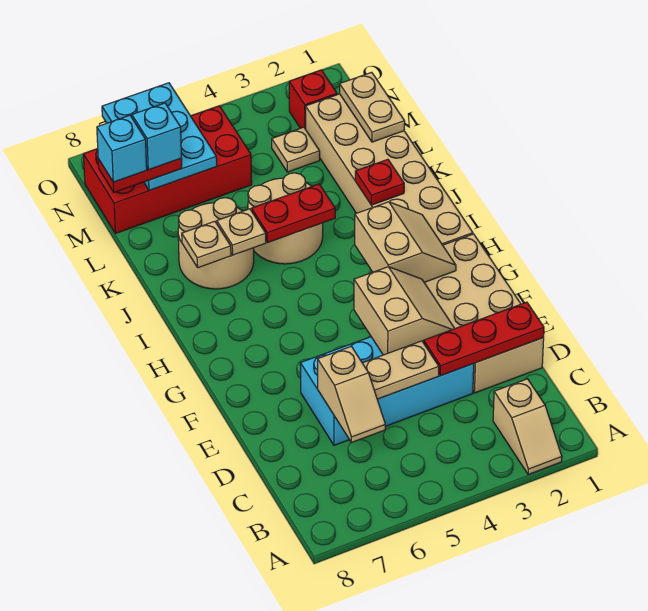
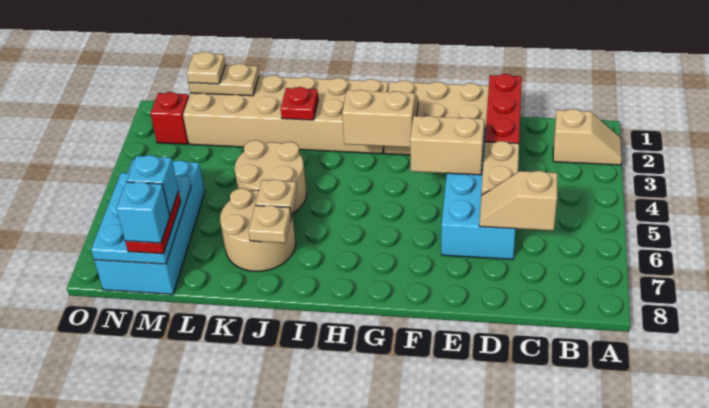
tan slope C6:D6 level 2 top D -> tan slope C6:D6 level 2 top C
red plate J4:J5 level 2 -> none
tan plate M3 level 1 -> tan plate M1 level 3
red brick M5:N8 level 1 -> cyan brick M5:N8 level 1
cyan plate M6:O7 level 2 -> cyan plate M6:N8 level 2

